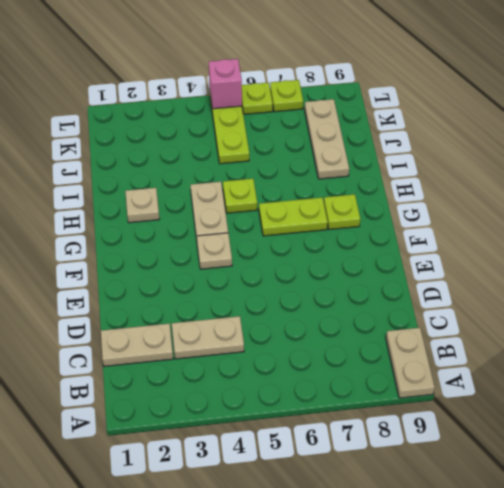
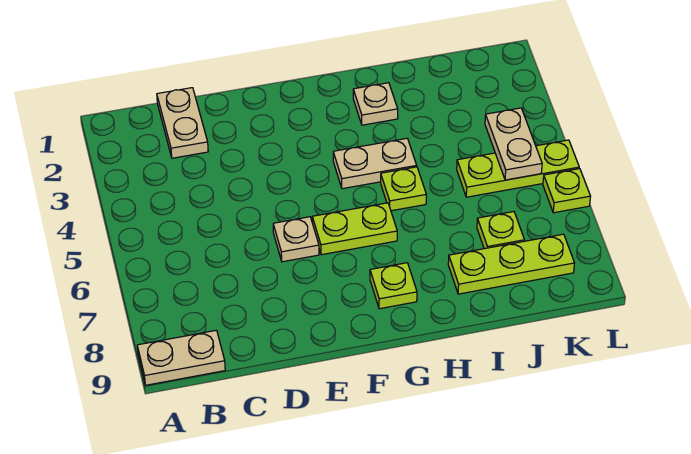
tan plate C3:C4 level 1 -> tan plate K4:K5 level 2
tan plate F4 level 1 -> tan plate E6 level 1
lime plate G6:G7 level 1 -> lime plate F6:G6 level 1
tan plate I8:K8 level 1 -> lime plate I8:K8 level 1
pink brick L5 level 2 -> none
lime plate L7 level 1 -> lime plate J7 level 1

